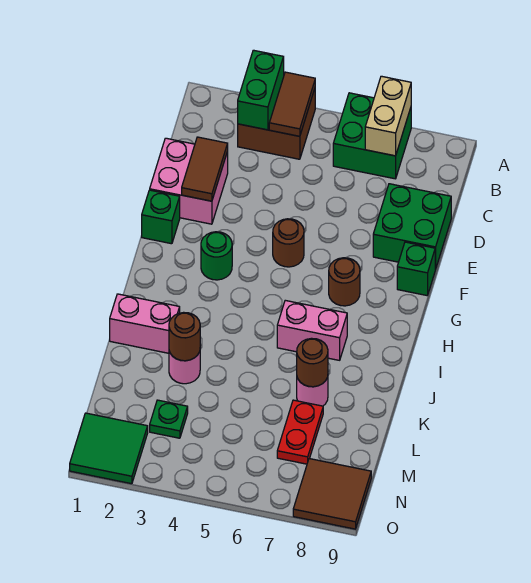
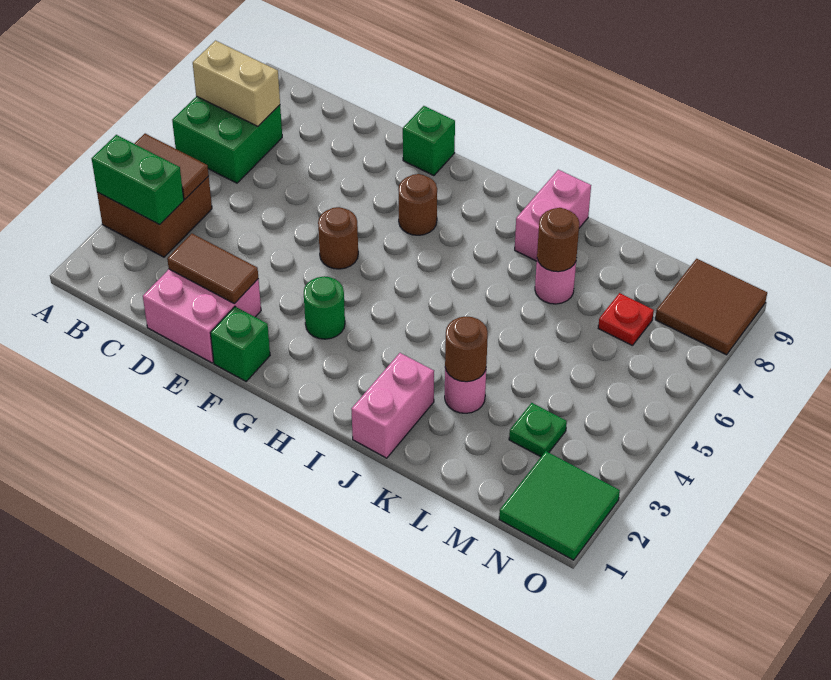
green brick D8:E9 level 1 -> none
pink brick I6:I7 level 1 -> pink brick J8:J9 level 1
red plate L7:M7 level 1 -> red plate M7 level 1

